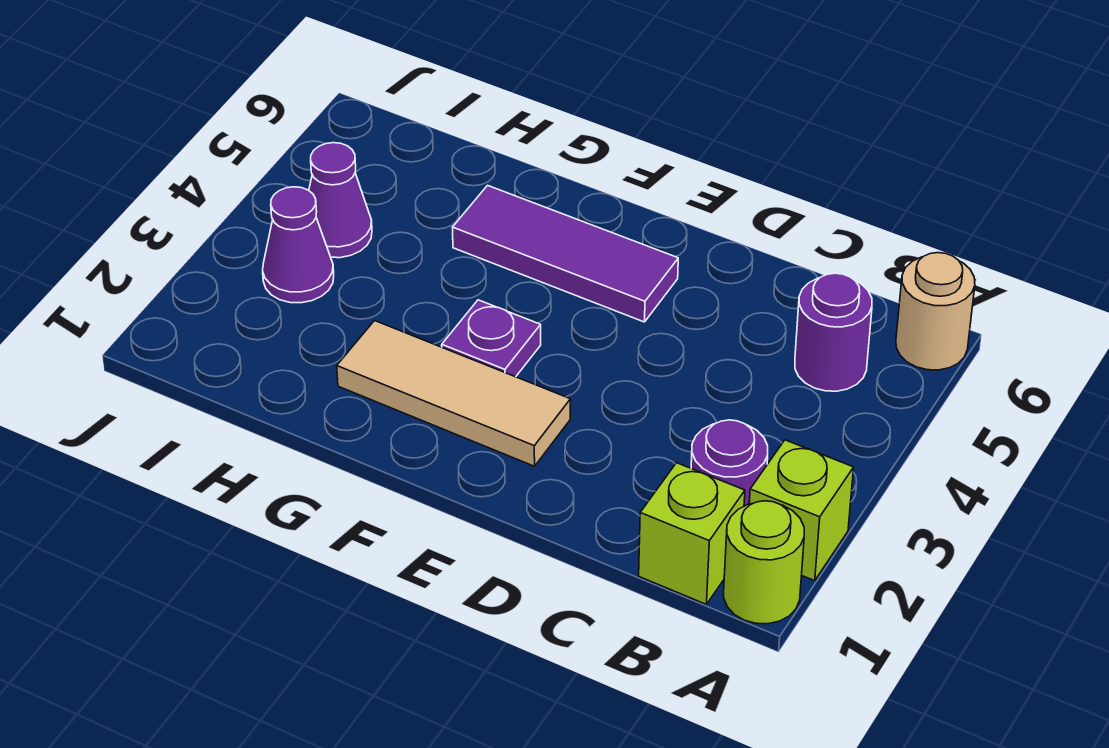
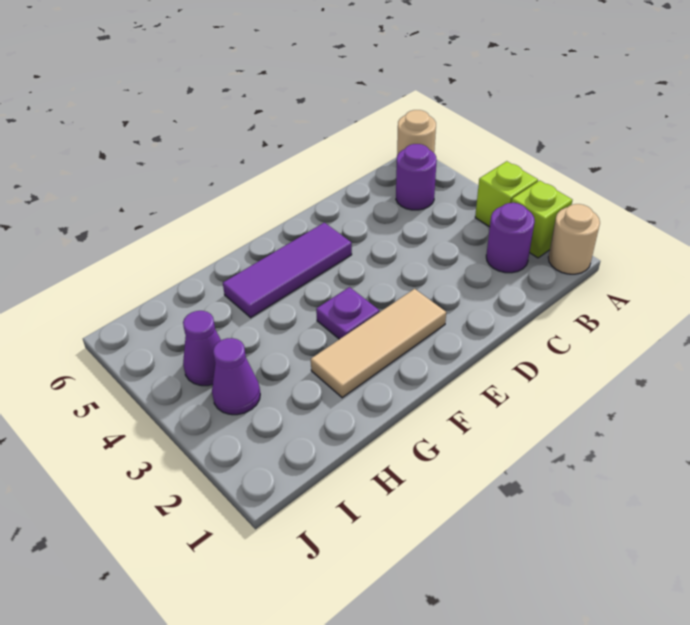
lime round brick A1 level 1 -> tan round brick A1 level 1
lime brick B1 level 1 -> lime brick A3 level 1

